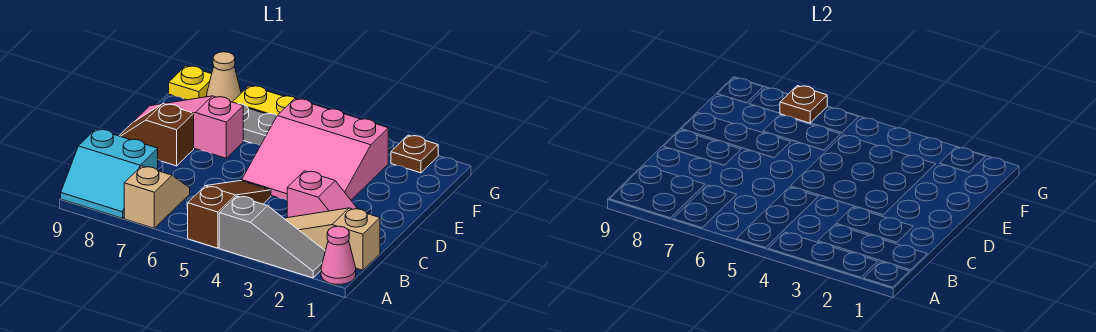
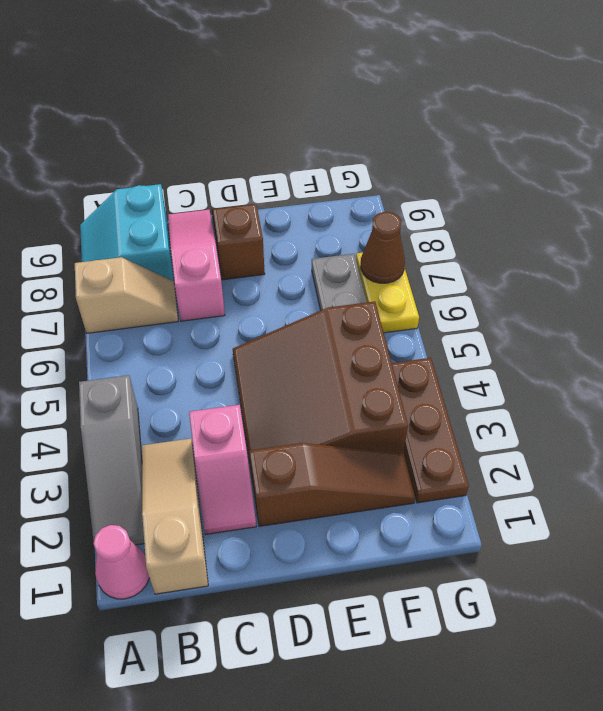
brown slope A5:C5 level 1 top A -> brown slope D2:F2 level 1 top D
pink slope D3:F5 level 1 top F -> brown slope D3:F5 level 1 top F
pink slope E7:E9 level 1 top 7 -> pink slope C7:C9 level 1 top 7
brown plate G2 level 1 -> brown plate G2:G4 level 1
brown plate G7 level 2 -> brown cone G7 level 2
tan cone G8 level 1 -> none
yellow plate G9 level 1 -> none

